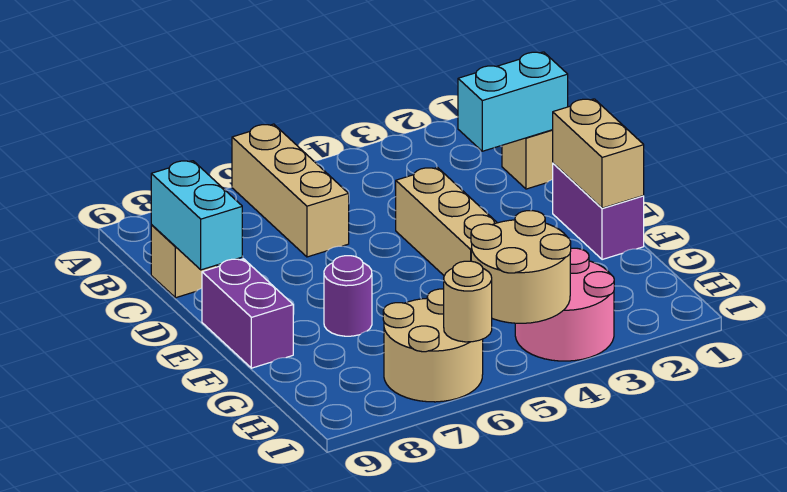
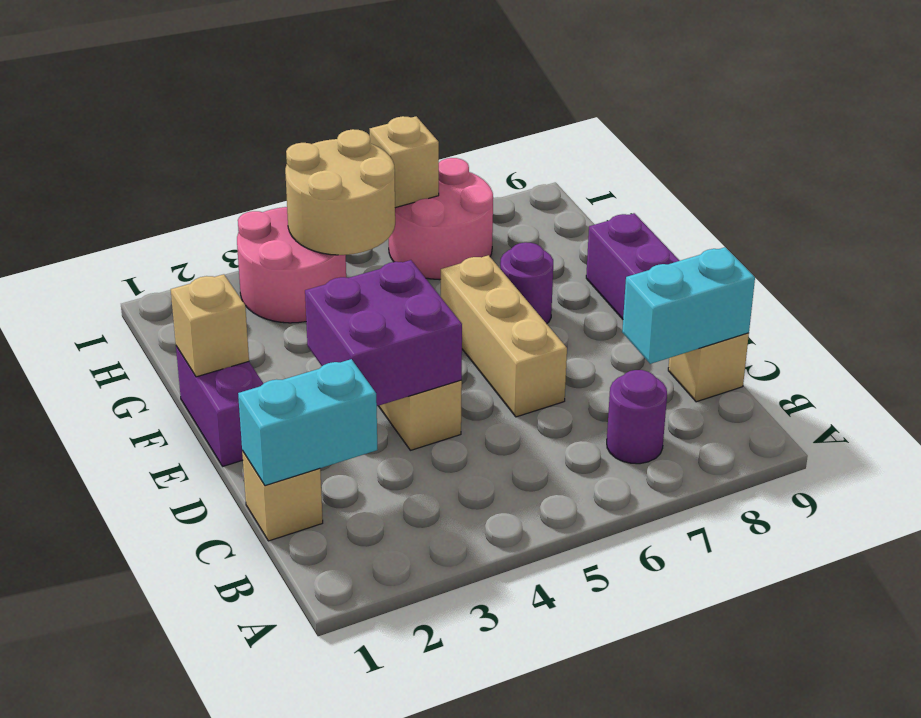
tan brick A6:C6 level 1 -> tan brick D6:F6 level 1
none -> purple round brick B7 level 1
cyan brick C9:D9 level 2 -> cyan brick C8:C9 level 2
none -> purple brick D3:E4 level 2
tan brick E1:F1 level 2 -> tan brick F1 level 2
tan round brick H6:I7 level 1 -> pink round brick H6:I7 level 1
tan round brick I6 level 2 -> tan brick I6 level 2

